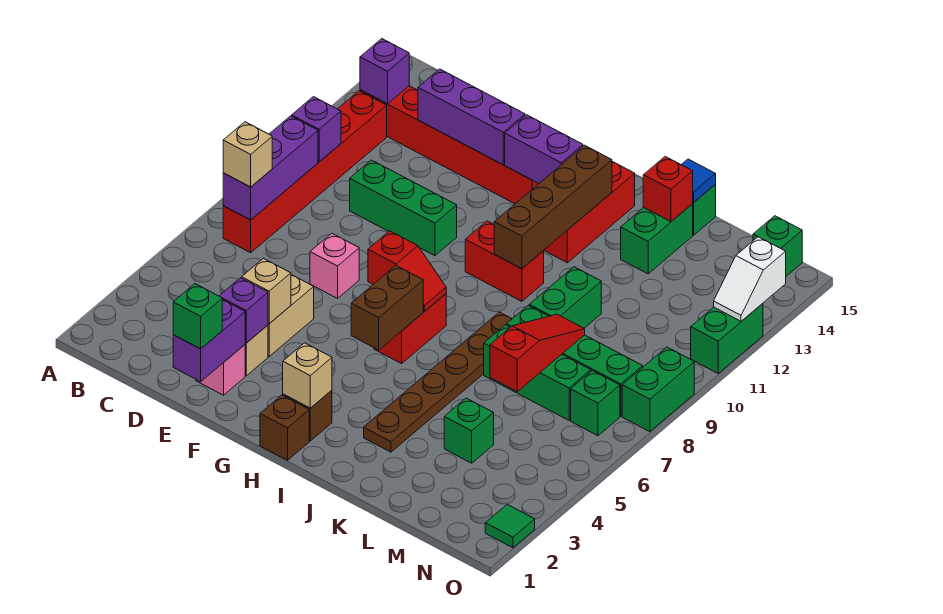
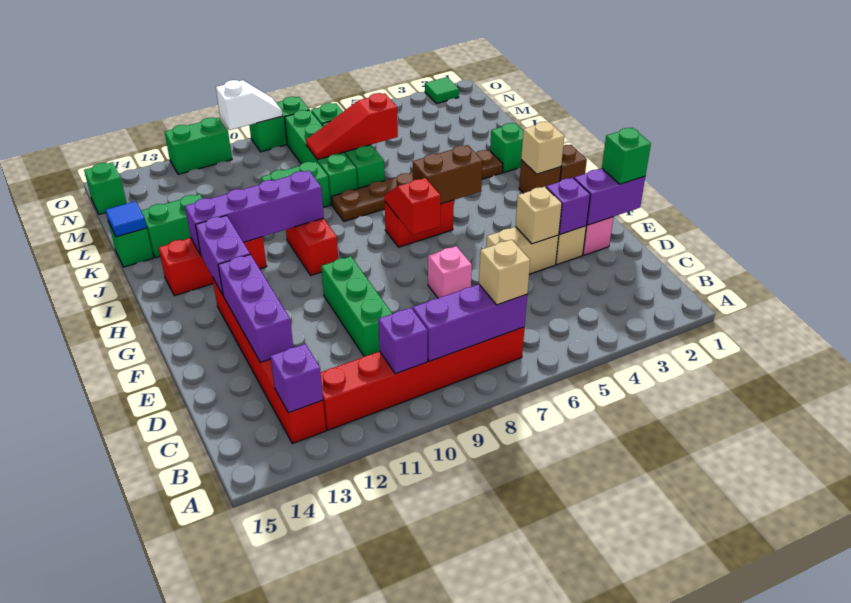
brown brick I10:I13 level 2 -> purple brick I10:I13 level 2
red brick K14 level 2 -> none
green brick L4 level 1 -> green brick J2 level 1
white slope O12:O13 level 2 top 13 -> white slope O9:O10 level 2 top 10

